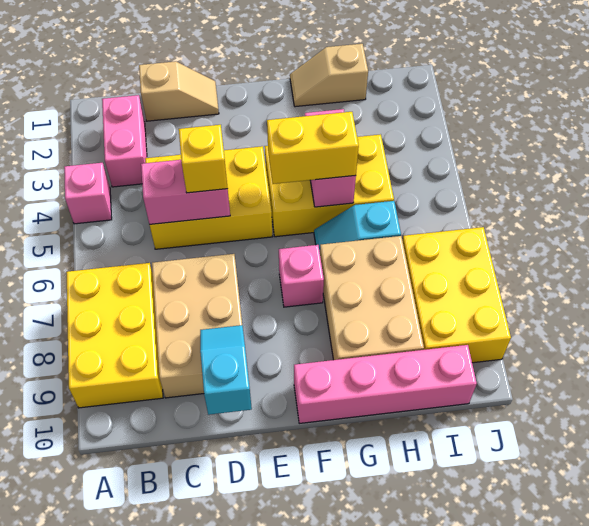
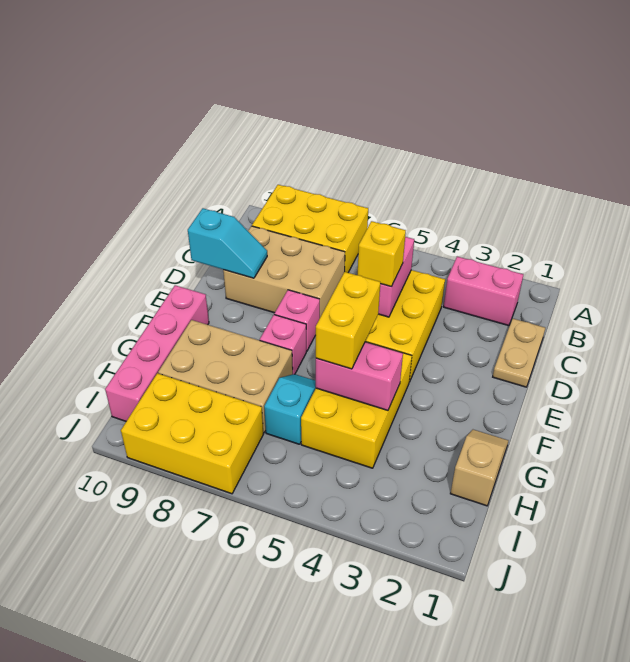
pink brick A4 level 1 -> pink brick E7 level 1
tan slope C1:D1 level 1 top C -> tan plate C1:D1 level 1

